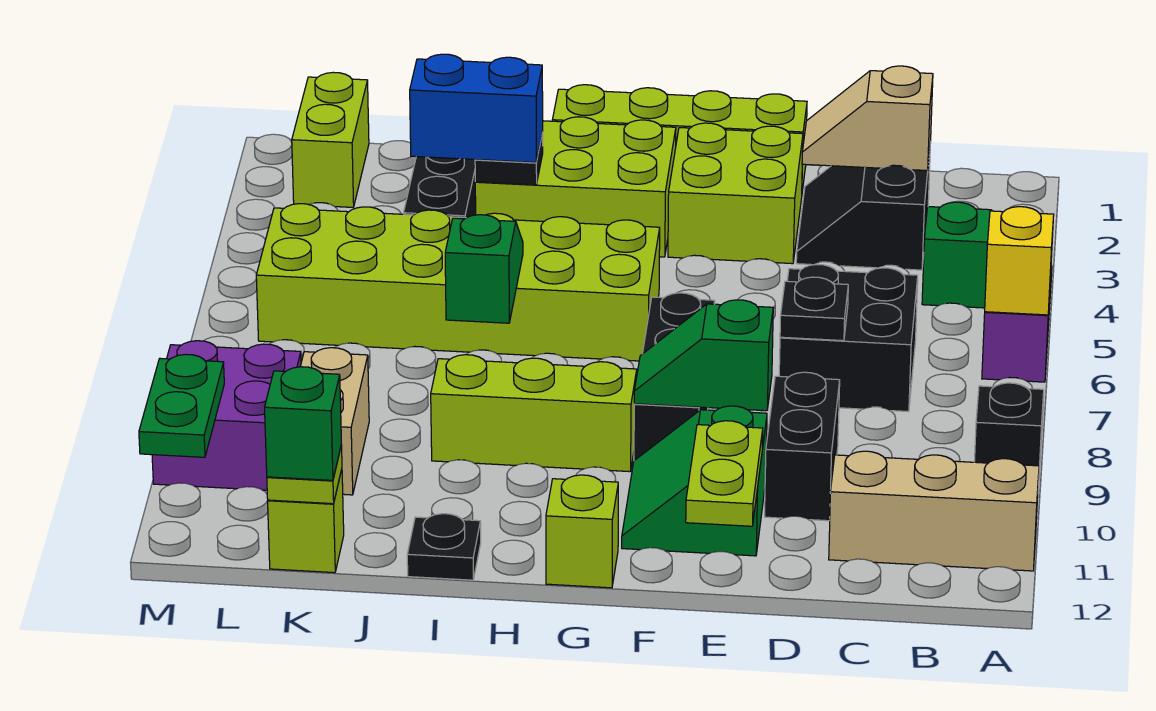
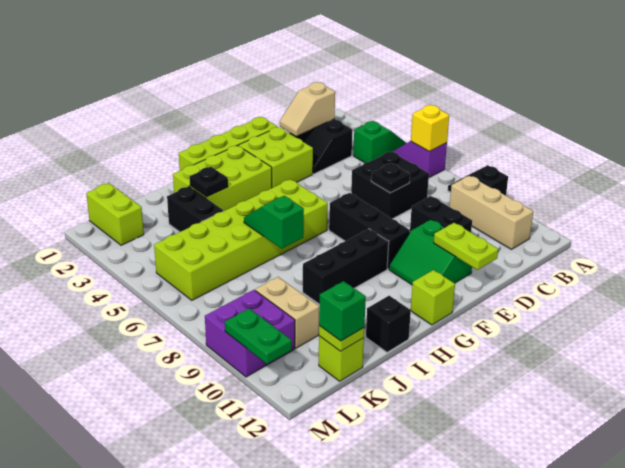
tan brick A11:C11 level 1 -> tan brick B9:B11 level 1
green slope E9:F9 level 2 top E -> none
lime brick G9:I9 level 1 -> black brick G9:I9 level 1
blue brick I3:J3 level 3 -> none
black plate I12 level 1 -> black brick I12 level 1

